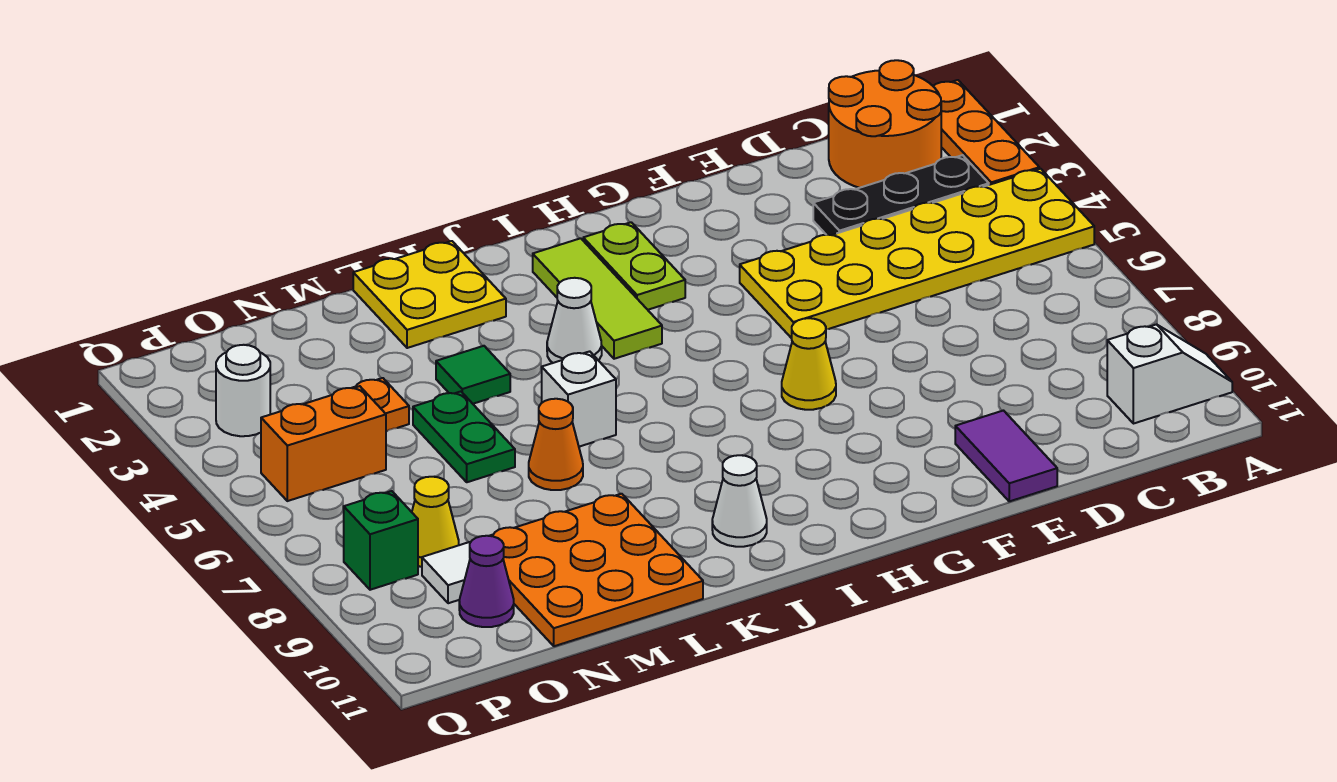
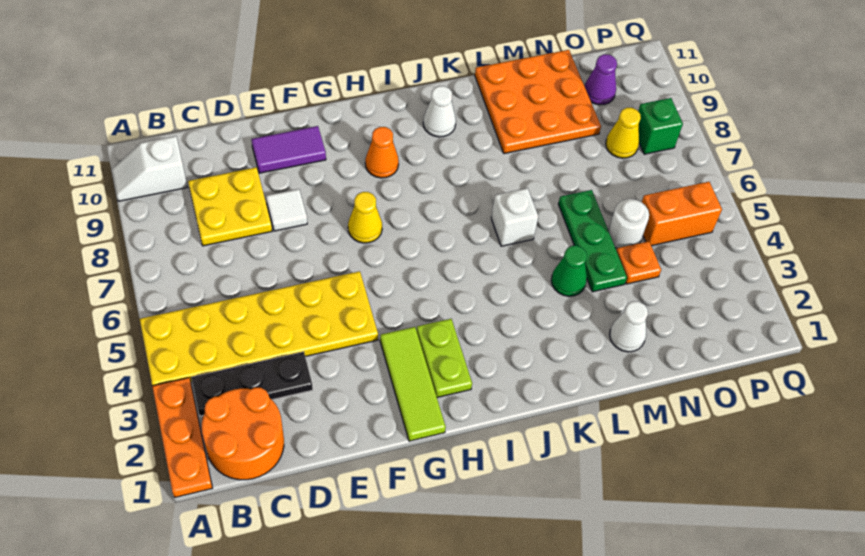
purple tile E10:E11 level 1 -> purple tile E10:F10 level 1
lime tile I2:I4 level 1 -> lime tile G1:G3 level 1
white cone J4 level 1 -> white cone M2 level 1
yellow plate K1:L2 level 1 -> yellow plate C8:D9 level 1
green tile L4 level 1 -> green cone L4 level 1
orange cone L7 level 1 -> orange cone H9 level 1
green plate M5:M6 level 1 -> green plate M4:M6 level 1
white tile O9 level 1 -> white tile E8 level 1
white round brick P3 level 1 -> white round brick N5 level 1

